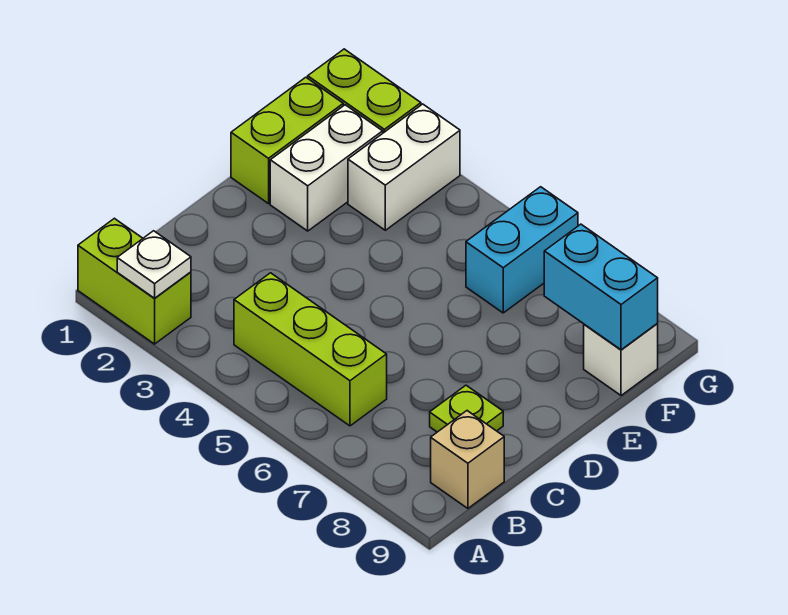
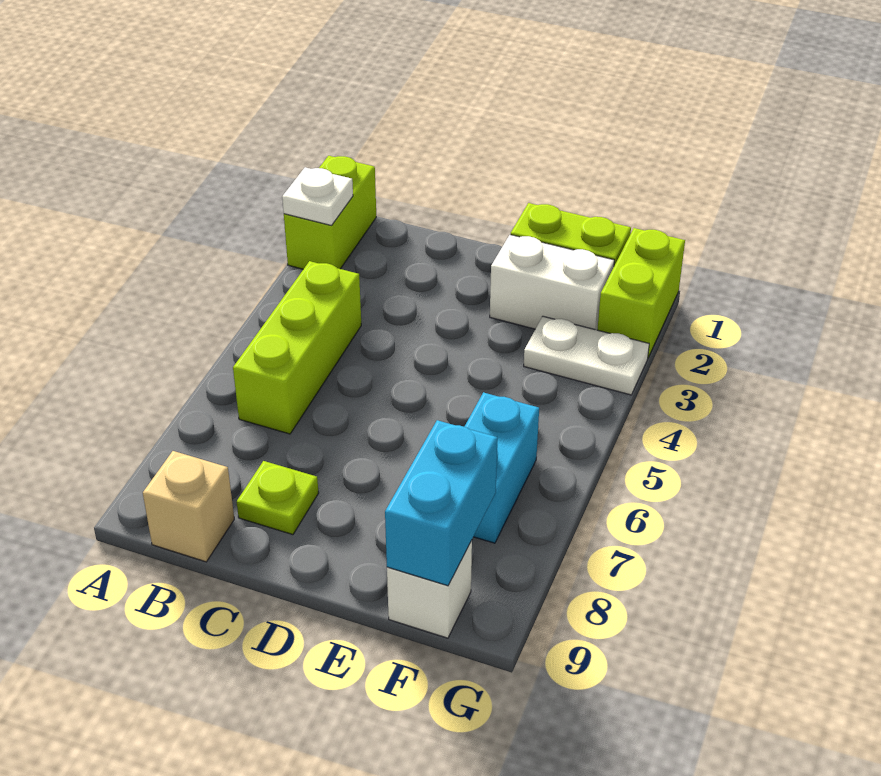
white brick F3:G3 level 1 -> white plate F3:G3 level 1
cyan brick F6:G6 level 1 -> cyan brick F6:F7 level 1

